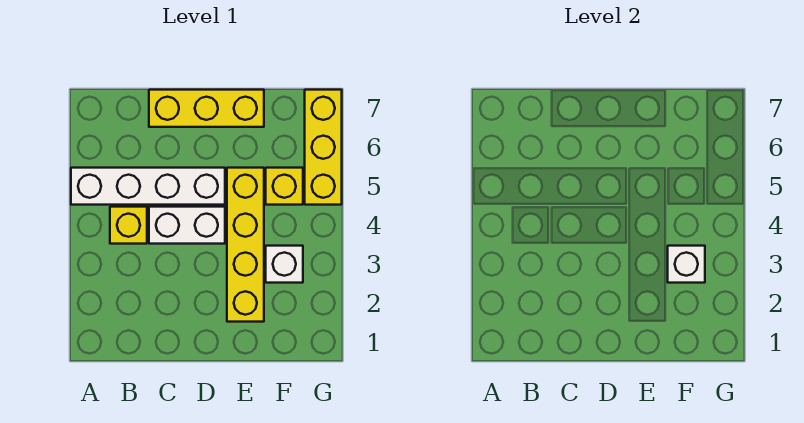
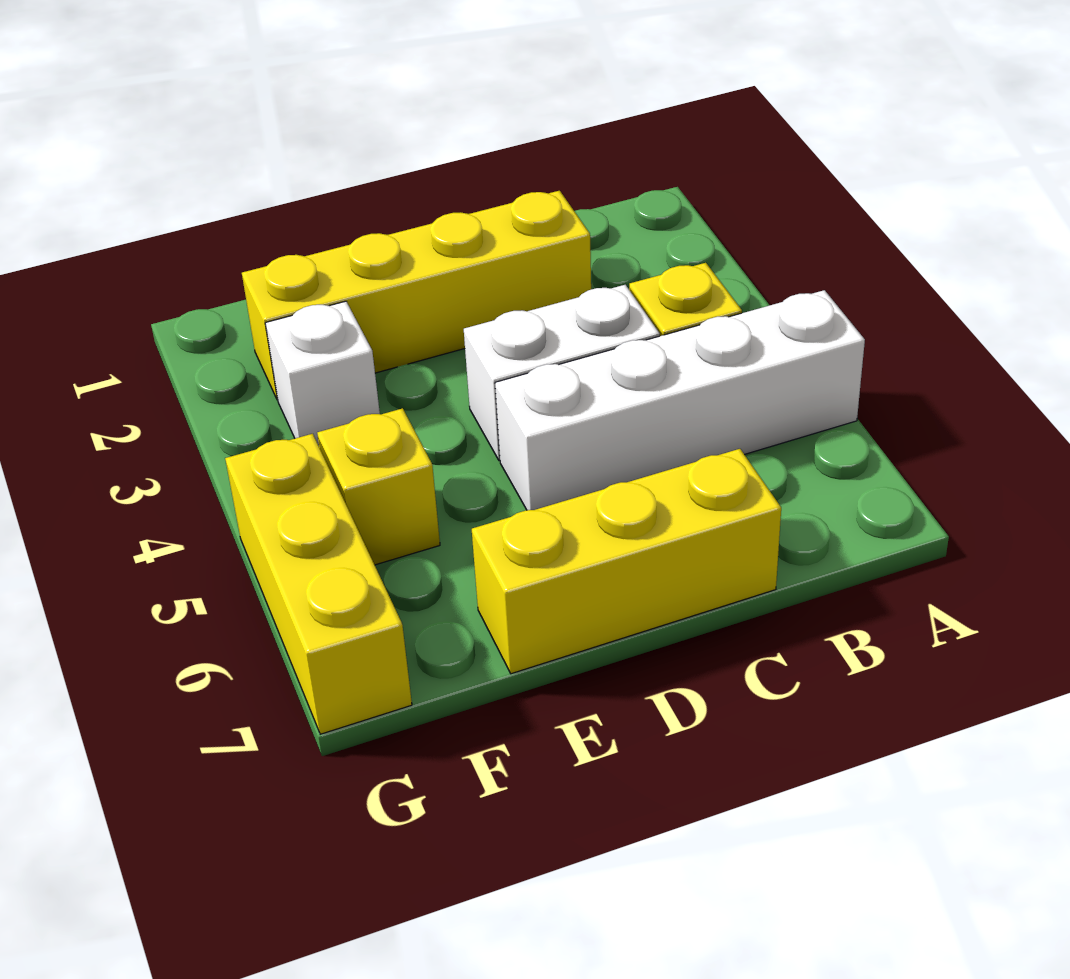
yellow brick E2:E5 level 1 -> yellow brick C2:F2 level 1
white brick F3 level 2 -> none

